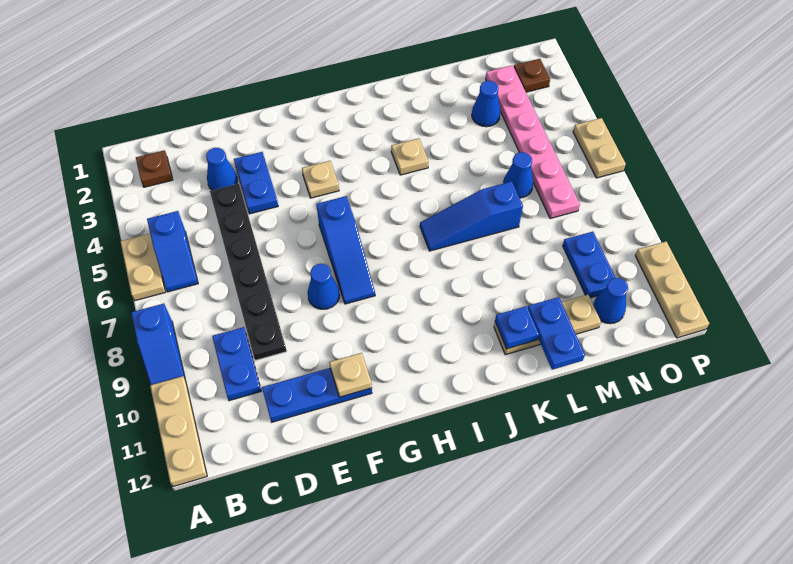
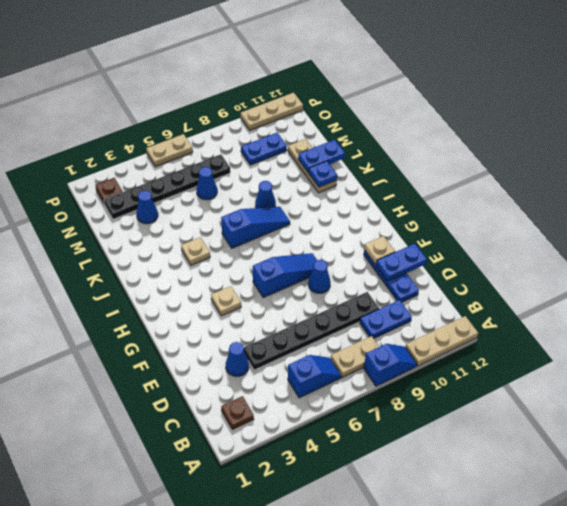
tan plate A5:A6 level 1 -> tan plate B7:B8 level 1
blue plate E3:E4 level 1 -> blue plate E11:E12 level 2
blue slope J7:L7 level 1 top L -> blue slope J6:J8 level 1 top 6
pink plate N2:N7 level 1 -> black plate N2:N7 level 1
blue cone N11 level 1 -> blue cone K8 level 1

